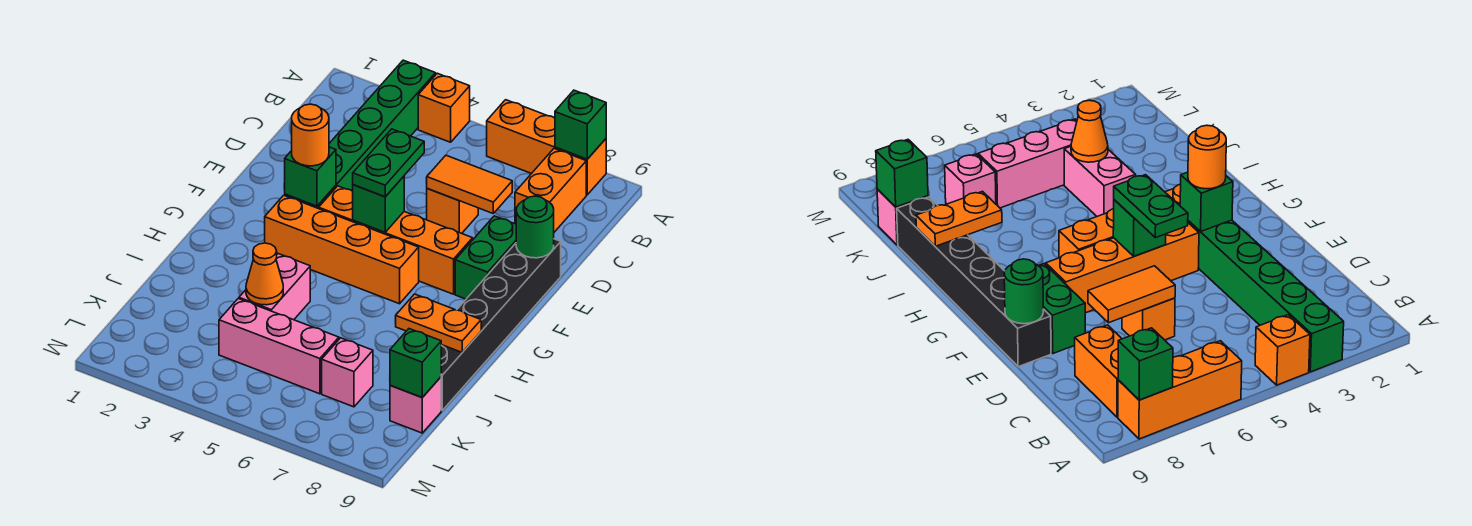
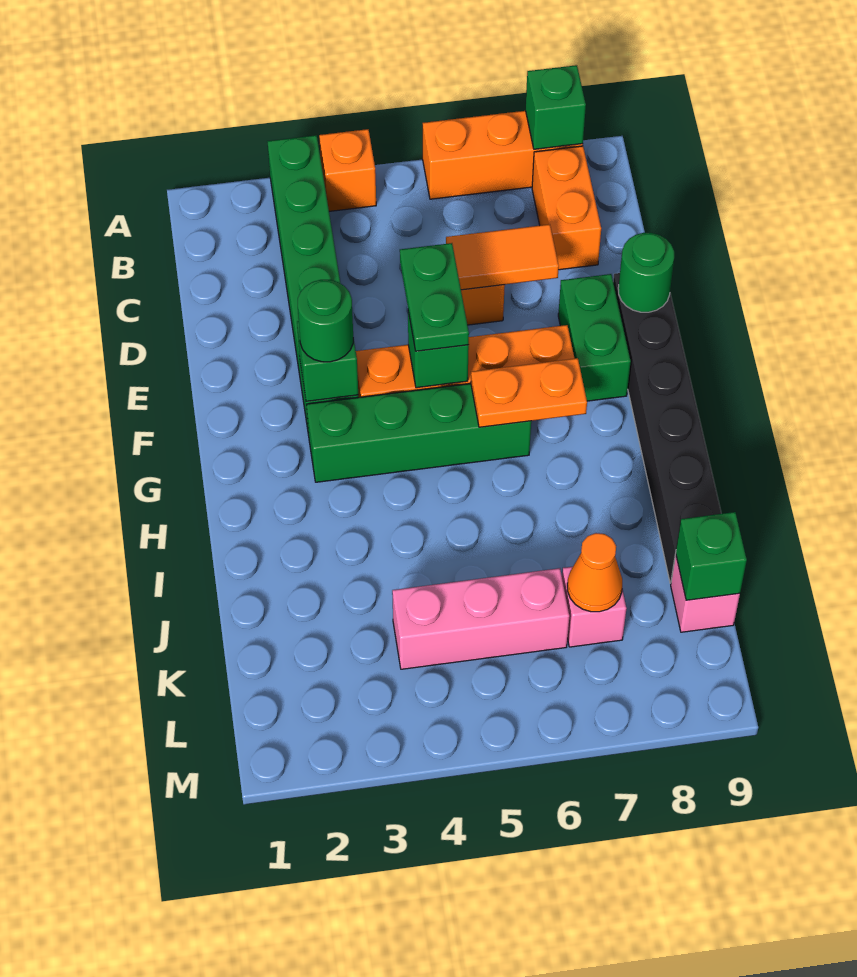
orange round brick F3 level 3 -> green round brick F3 level 3
orange brick G3:G6 level 1 -> green brick G3:G6 level 1
pink brick I4:J4 level 1 -> none
orange plate I8:I9 level 2 -> orange plate G6:G7 level 2
orange cone J4 level 2 -> orange cone K7 level 2

